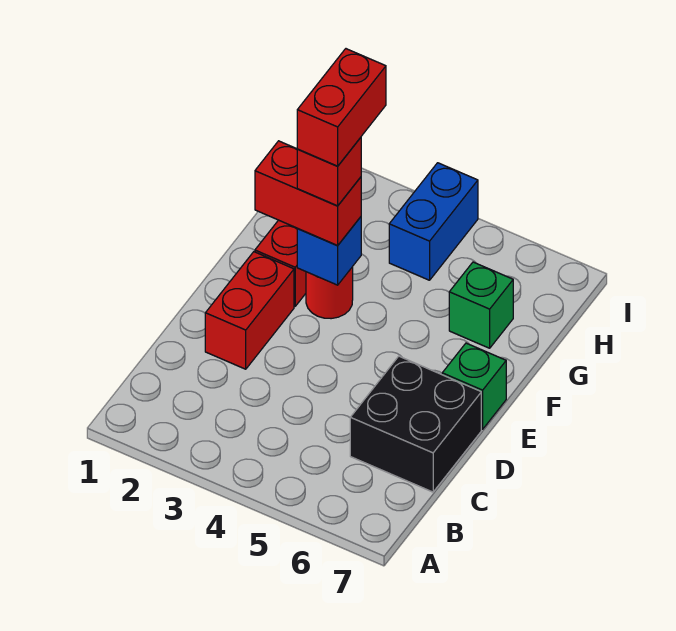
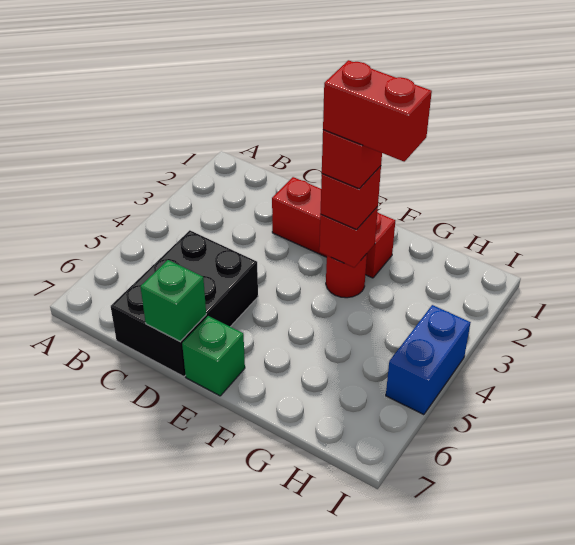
black brick C6:D7 level 1 -> black brick C5:D7 level 1
red brick F2:F3 level 3 -> red brick F3 level 3
blue brick F3 level 2 -> red brick F3 level 2
green brick G6 level 1 -> green brick D7 level 2
blue brick H4:I4 level 1 -> blue brick I4:I5 level 1

